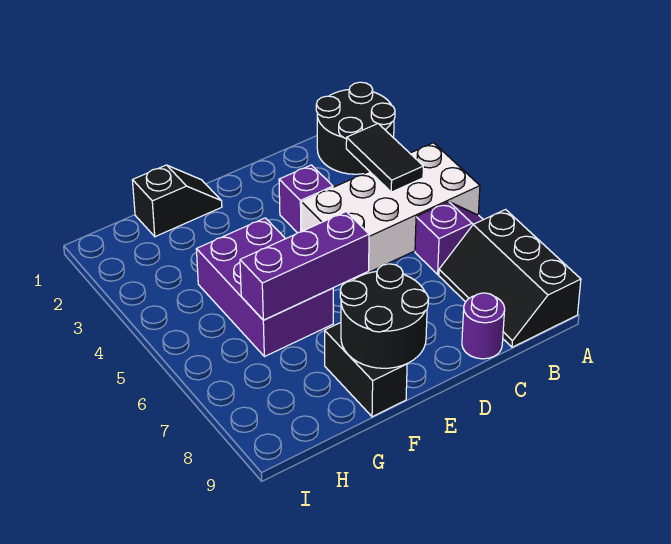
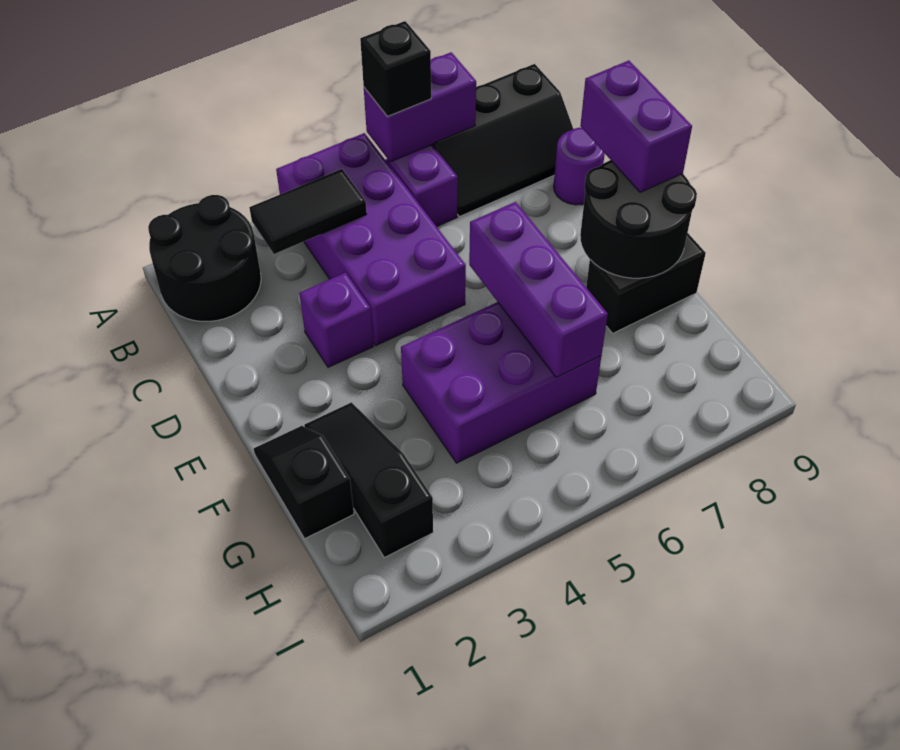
white brick A4:D5 level 1 -> purple brick A4:D5 level 1
none -> purple brick A6:A7 level 2
none -> black brick A6 level 3
none -> purple brick D9:E9 level 3
none -> black slope F2:H2 level 1 top H

